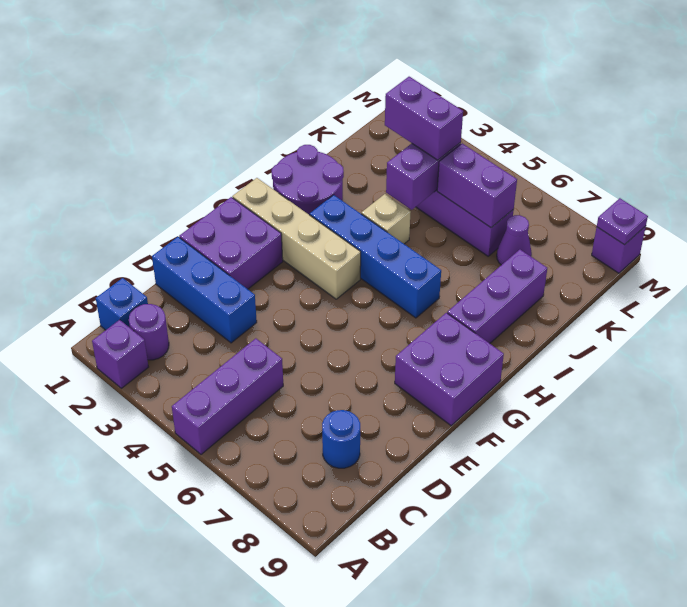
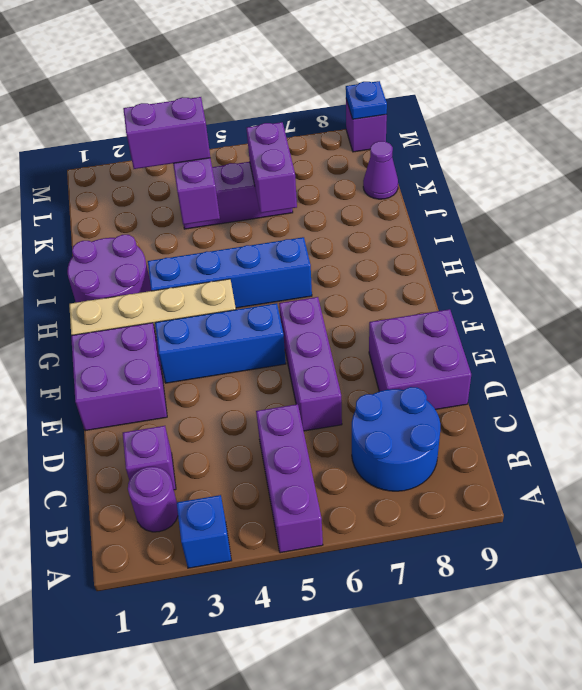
purple brick A2 level 1 -> purple brick C2 level 1
blue brick B1 level 1 -> blue brick A3 level 1
blue round brick C8 level 1 -> blue round brick B7:C8 level 1
blue brick D1:D3 level 1 -> blue brick F3:F5 level 1
purple brick F8:G9 level 1 -> purple brick D8:E9 level 1
purple brick H8:J8 level 1 -> purple brick D6:F6 level 1
tan brick I4 level 1 -> none
purple brick K5:K6 level 2 -> purple brick J6:K6 level 2
purple cone K7 level 1 -> purple cone K9 level 1
purple plate M9 level 2 -> blue plate M9 level 2

